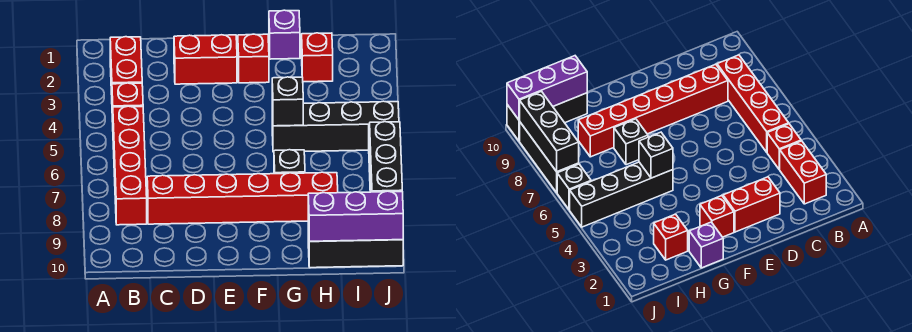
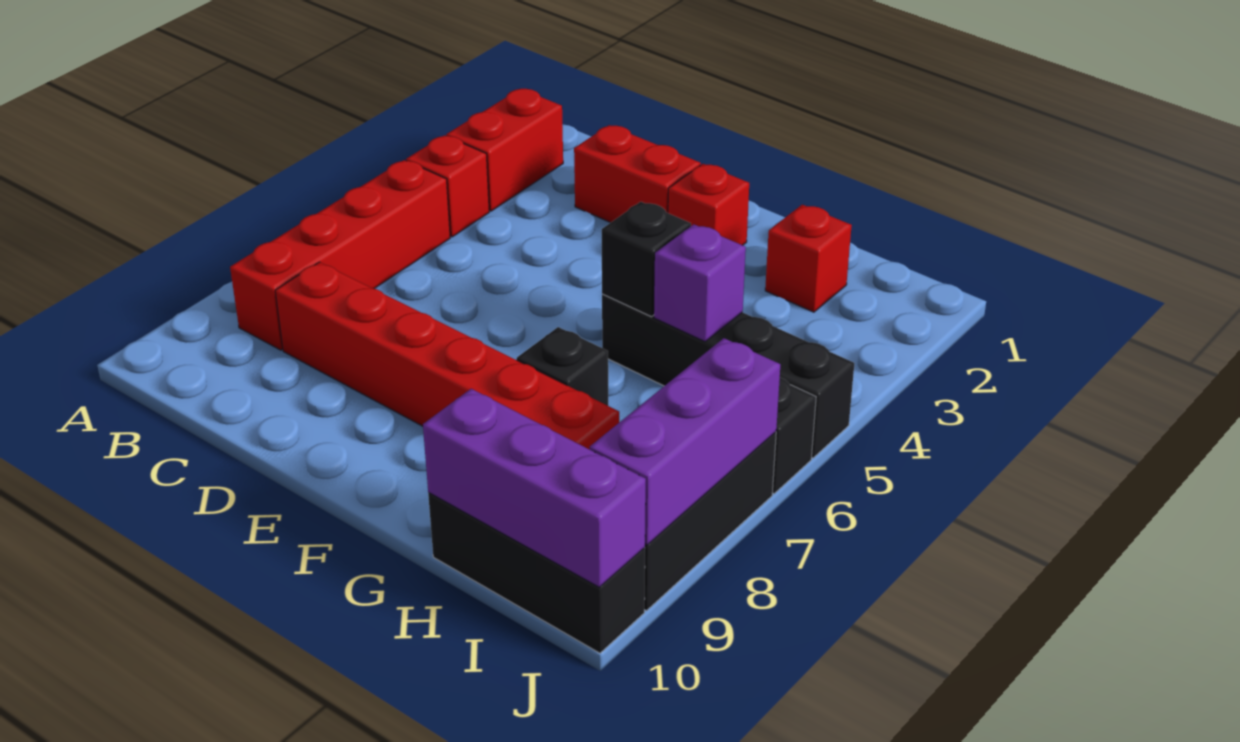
purple brick G1 level 1 -> purple brick H5 level 2
black brick J7:J9 level 2 -> purple brick J7:J9 level 2

